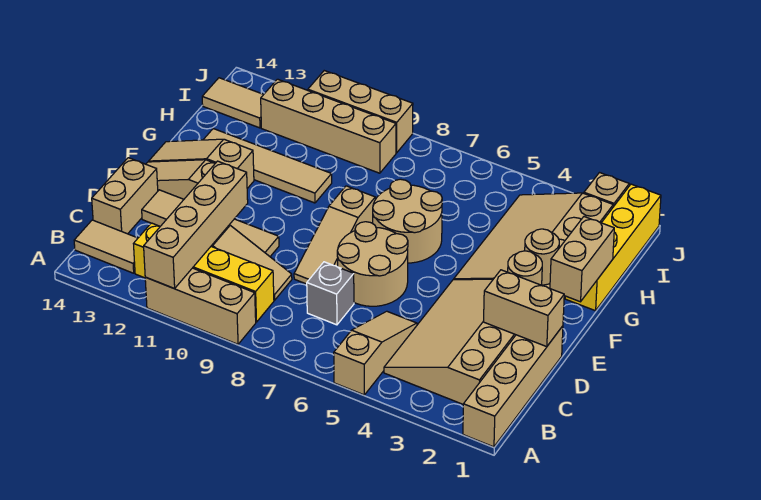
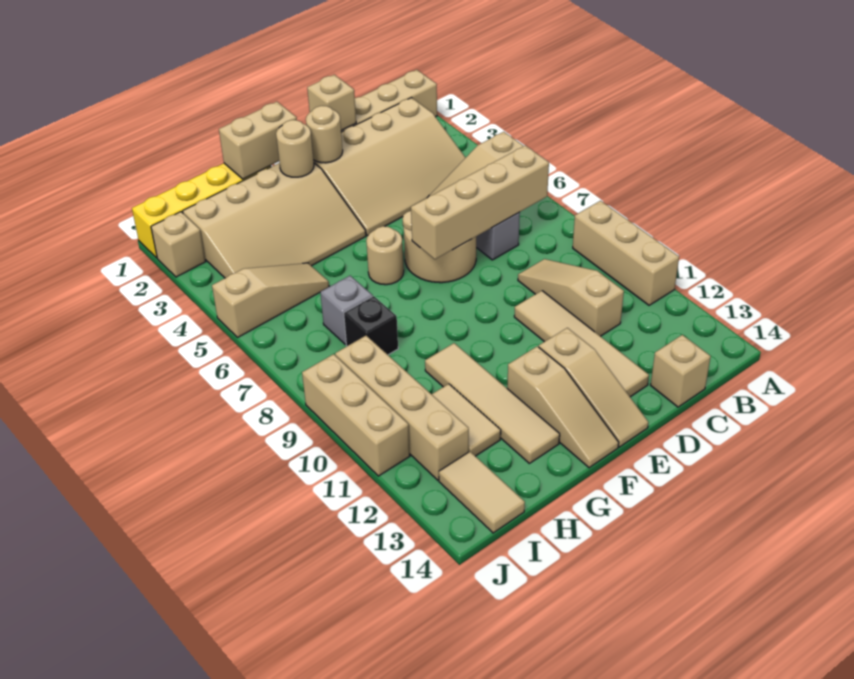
tan brick A11:D11 level 2 -> tan brick B7:E7 level 2
yellow brick B9:B12 level 1 -> none
tan tile B13:B14 level 1 -> tan tile H11:H12 level 1
tan brick C14:D14 level 1 -> tan brick C14 level 1
tan brick D1:D2 level 2 -> tan brick D1 level 2
tan slope D8:F8 level 1 top F -> tan slope H5:J5 level 1 top J
tan round brick F6:G7 level 1 -> tan round brick F6 level 1
none -> grey brick H7 level 1
none -> black brick H8 level 1

